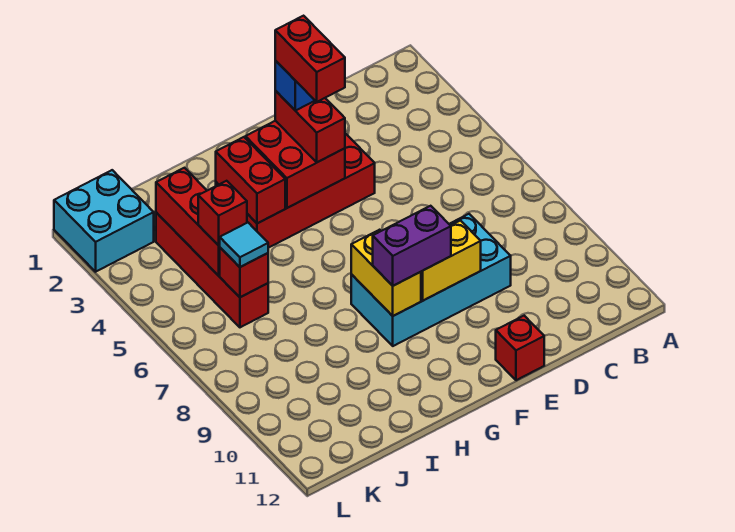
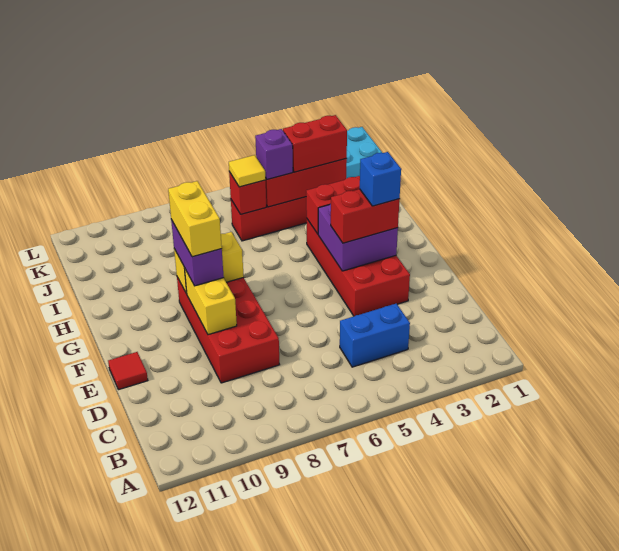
none -> blue brick C4:C5 level 1
cyan brick D8:G9 level 1 -> red brick D8:G9 level 1
red brick E12 level 1 -> red tile E12 level 1
red brick F3:G4 level 2 -> purple brick F3:G4 level 2
red brick F3:F4 level 5 -> red brick J3:J4 level 3
none -> yellow brick F9:G9 level 4
red brick J5 level 3 -> purple brick J5 level 3
cyan tile J6 level 3 -> yellow tile J6 level 3

